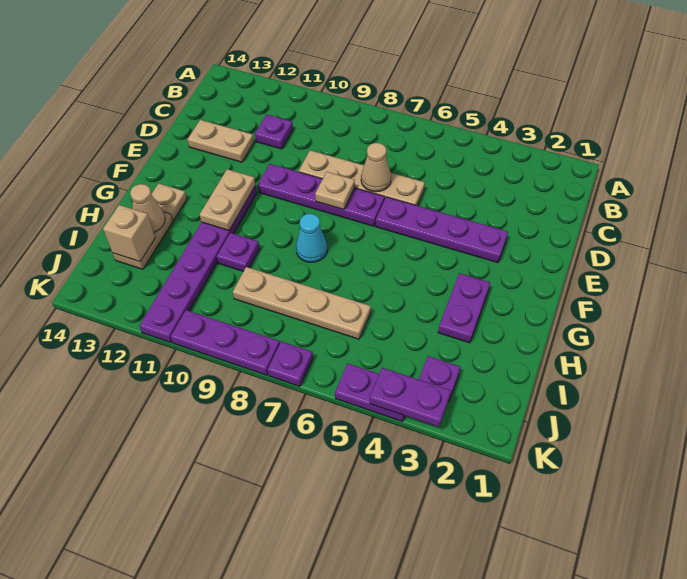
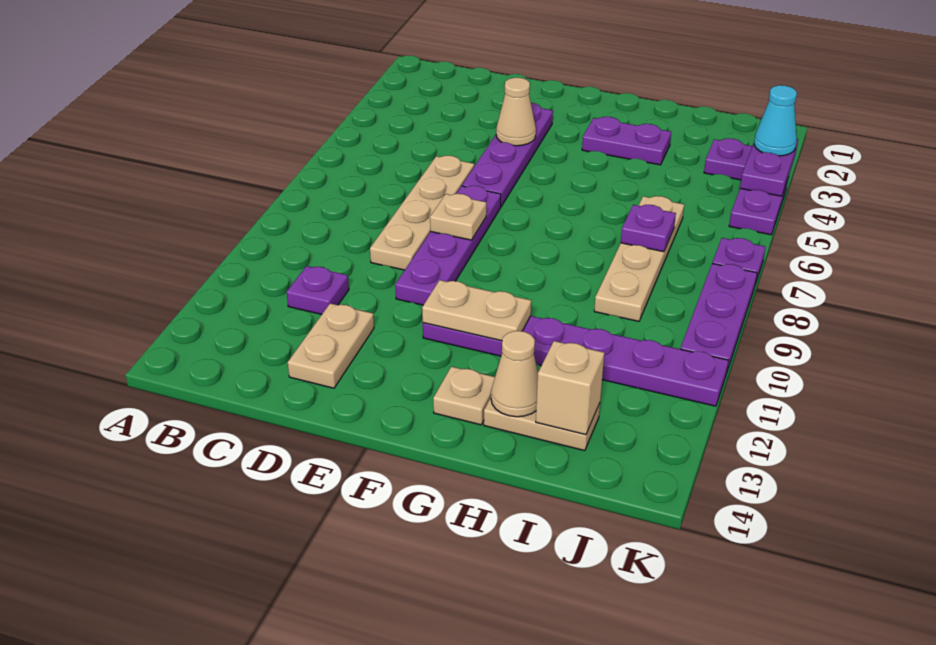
tan cone D7 level 2 -> tan cone E4 level 2
cyan cone G8 level 1 -> cyan cone K3 level 3
purple plate H10 level 1 -> purple plate I7 level 2

